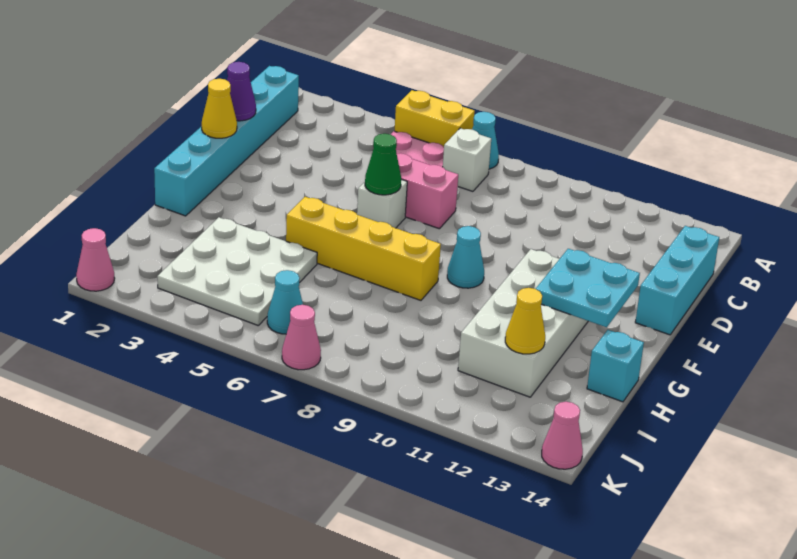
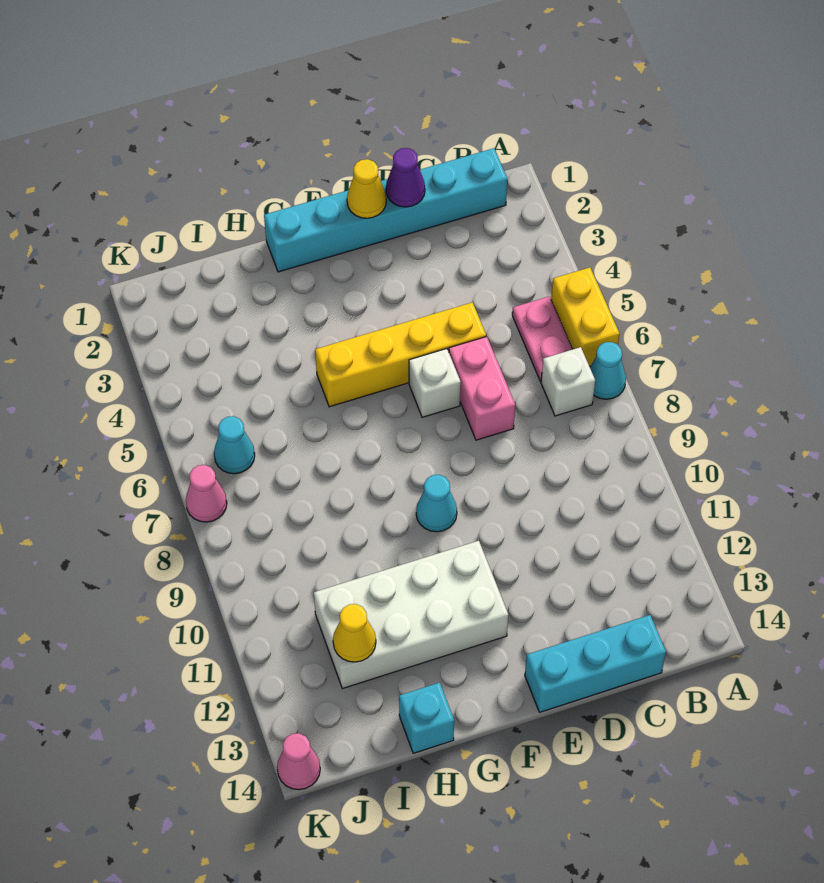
green cone E6 level 2 -> none
cyan plate F12:G13 level 2 -> none
yellow brick G5:G8 level 1 -> yellow brick D5:G5 level 1
white plate H3:J5 level 1 -> none
pink cone K1 level 1 -> none

